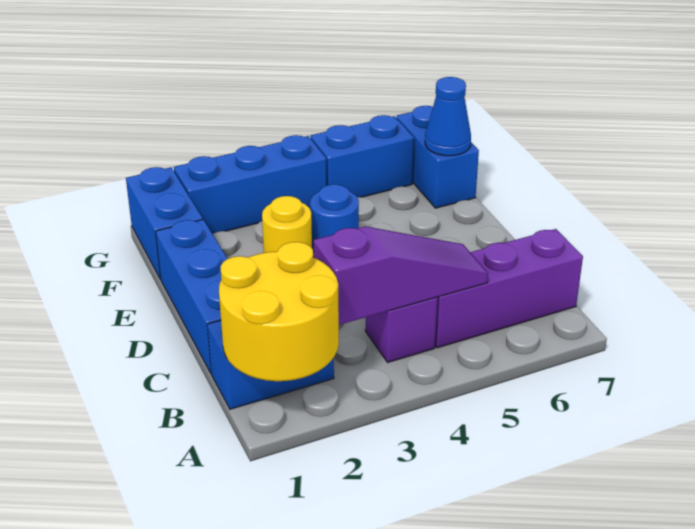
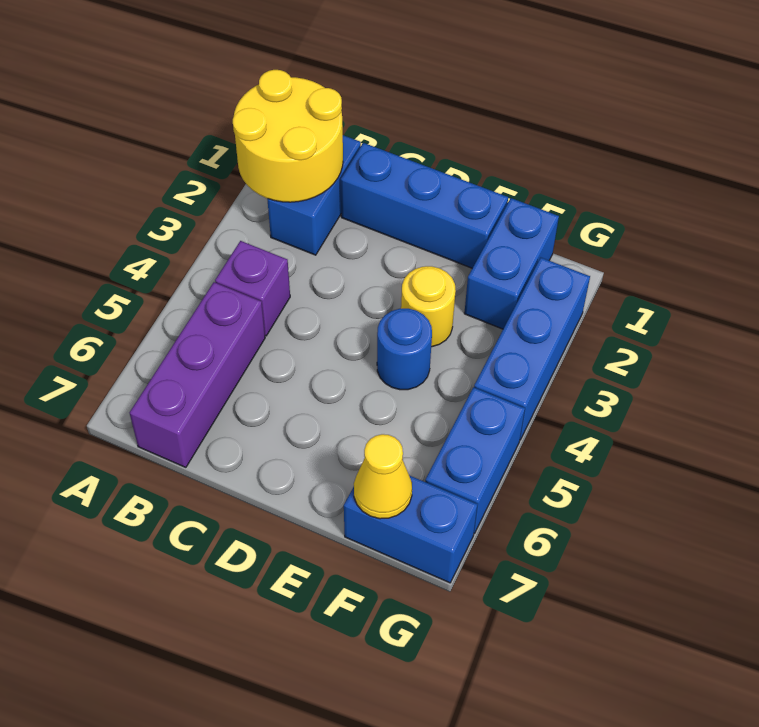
purple slope B3:B5 level 2 top 3 -> none
blue brick F1:G1 level 1 -> blue brick F1:F2 level 1
blue cone F7 level 2 -> yellow cone F7 level 2

